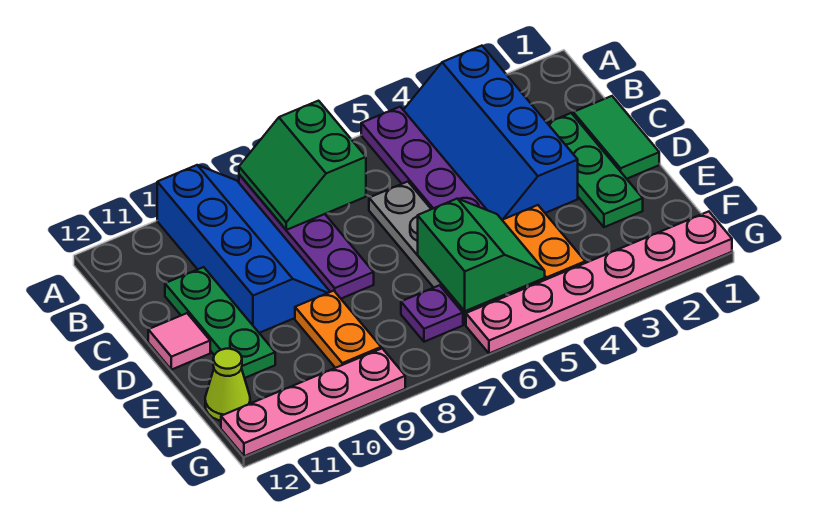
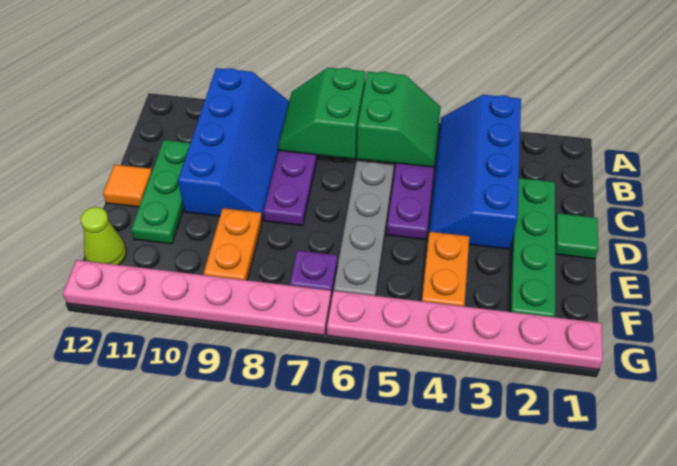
green tile C1:D1 level 1 -> green tile D1 level 1
green plate C2:E2 level 1 -> green plate C2:F2 level 1
pink tile D12 level 1 -> orange tile D12 level 1
green slope E5:F6 level 2 top 6 -> green slope A5:B6 level 2 top 6
pink plate G9:G12 level 1 -> pink plate G7:G12 level 1

